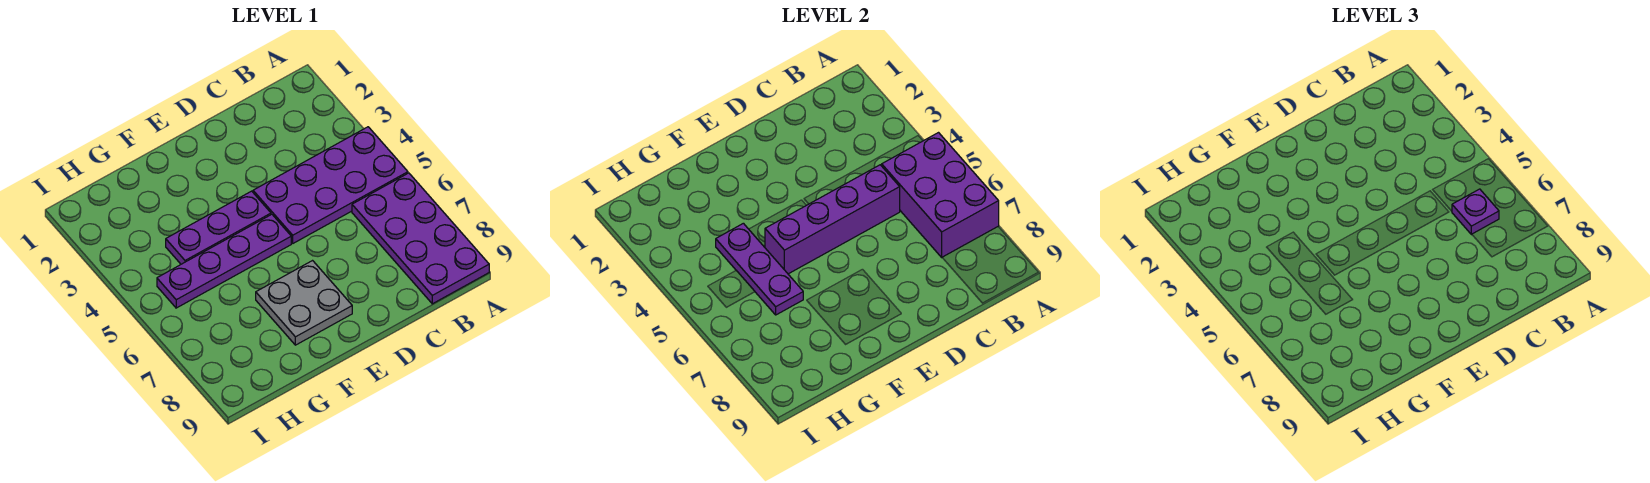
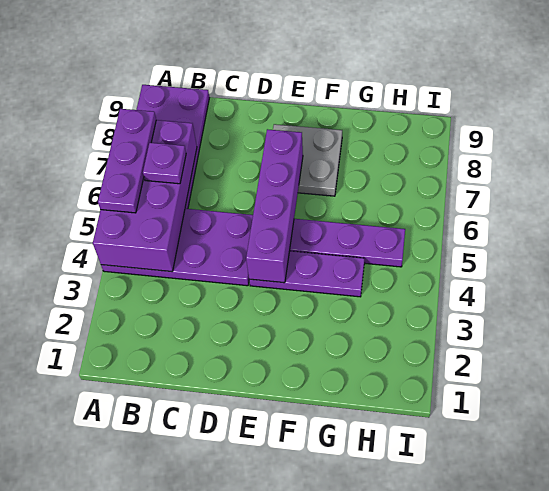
purple brick A5:B7 level 2 -> purple brick A4:B7 level 2
purple brick C5:F5 level 2 -> purple brick E4:E7 level 2
purple plate G4:G6 level 2 -> purple plate A5:A7 level 3

